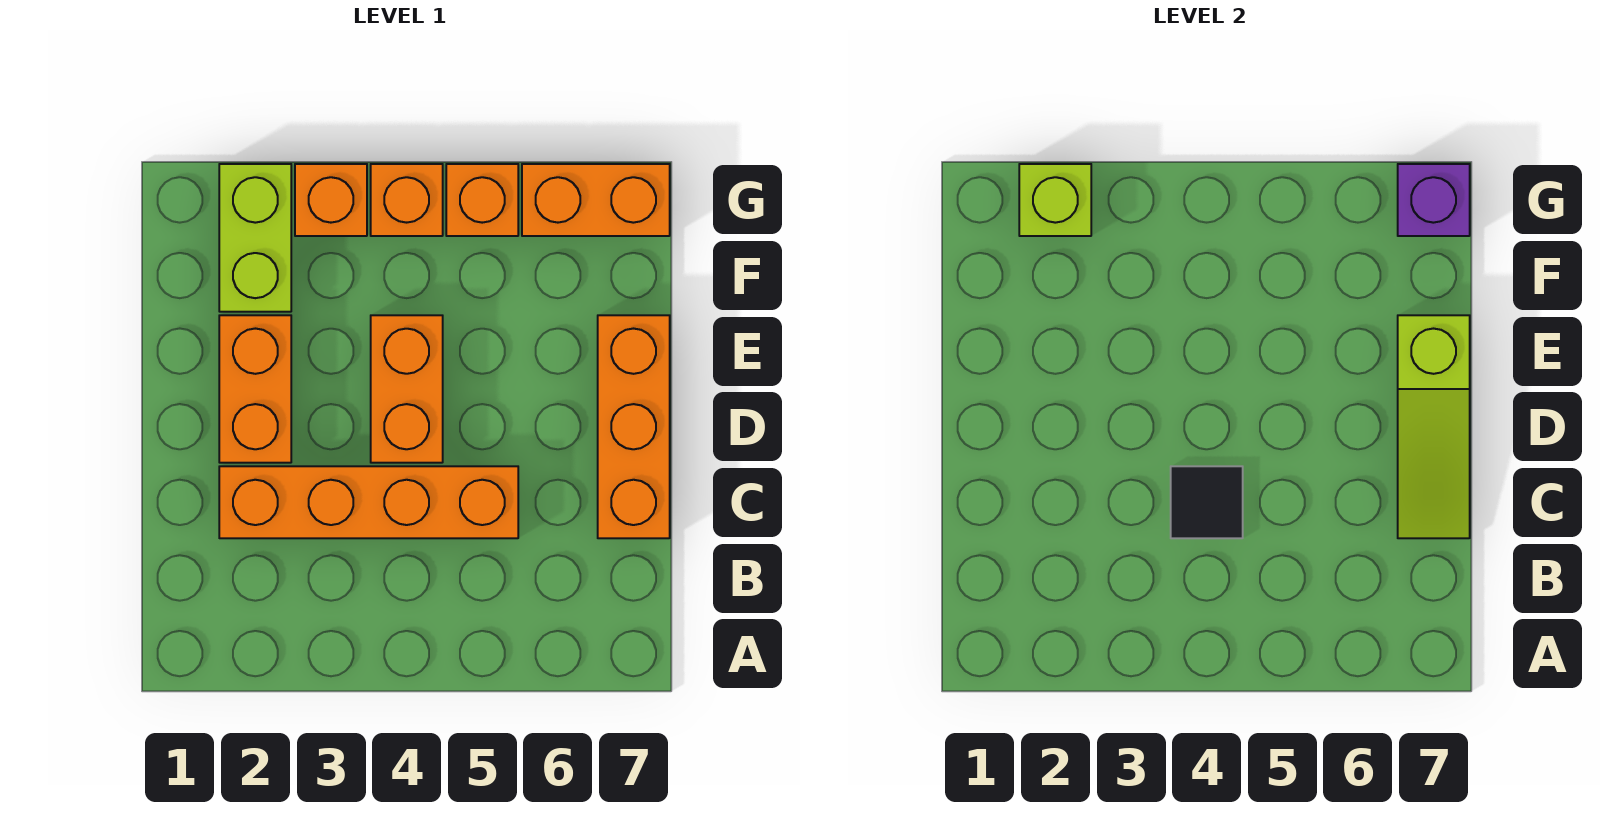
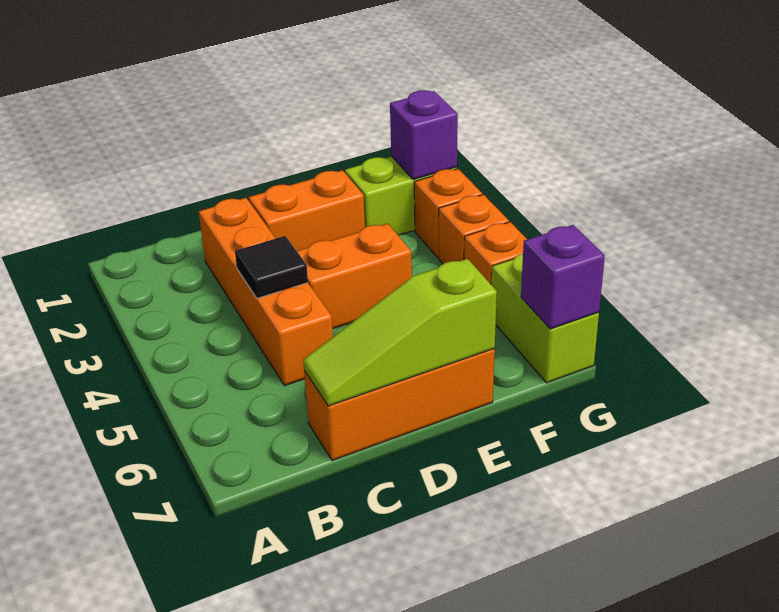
lime brick G2 level 2 -> purple brick G2 level 2
orange brick G6:G7 level 1 -> lime brick G6:G7 level 1

